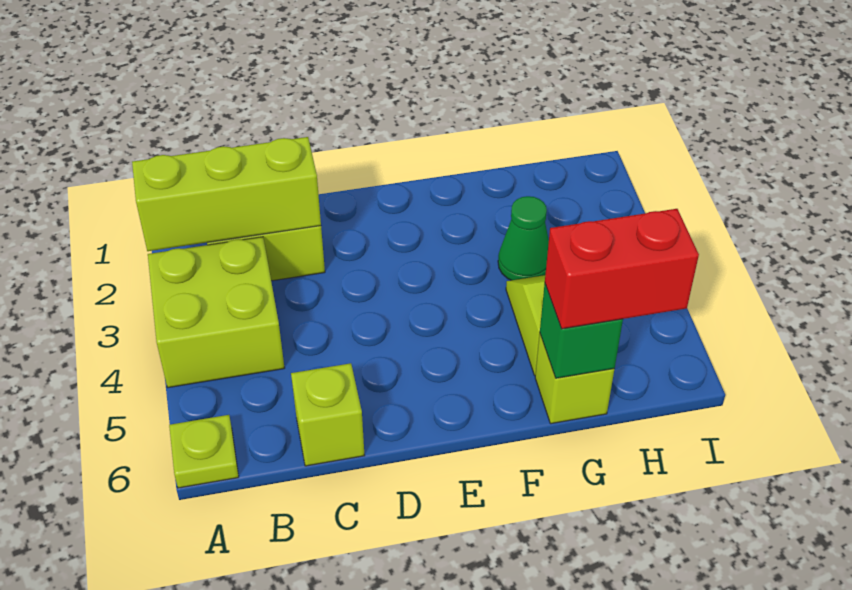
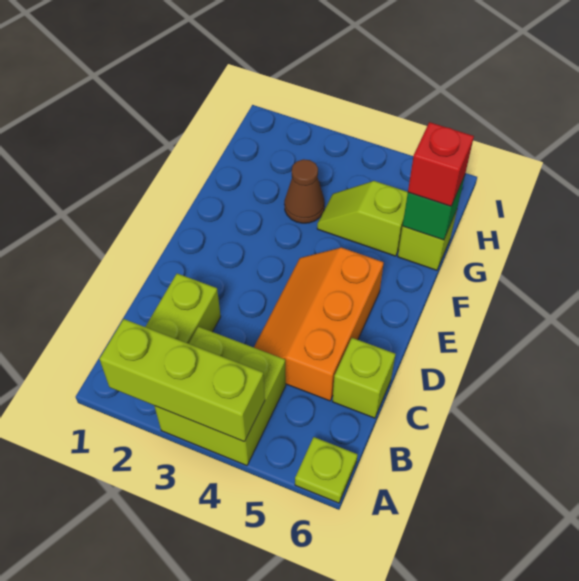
lime brick A2:C2 level 2 -> lime brick A2:A4 level 2
none -> orange slope C4:E5 level 1 top 5
green cone G3 level 1 -> brown cone G3 level 1
red brick G6:H6 level 3 -> red brick G6 level 3

